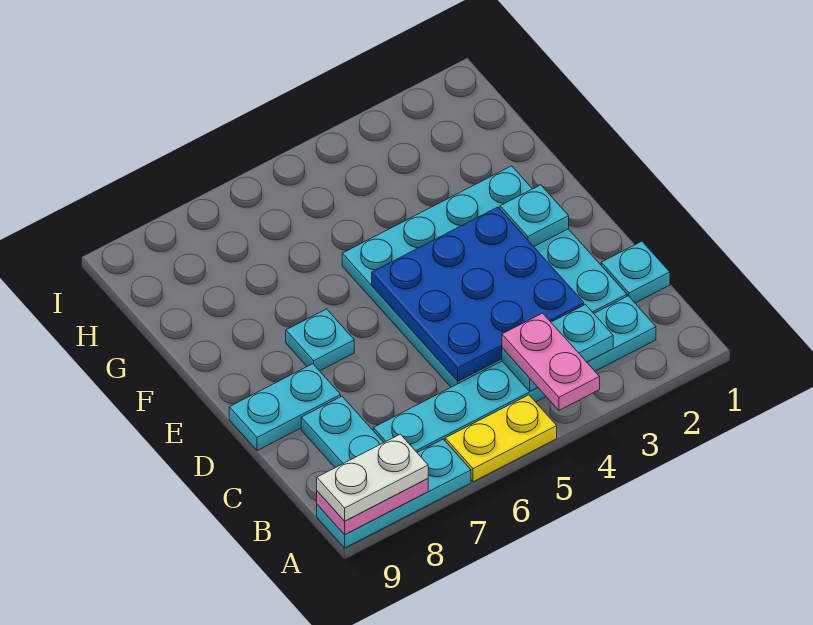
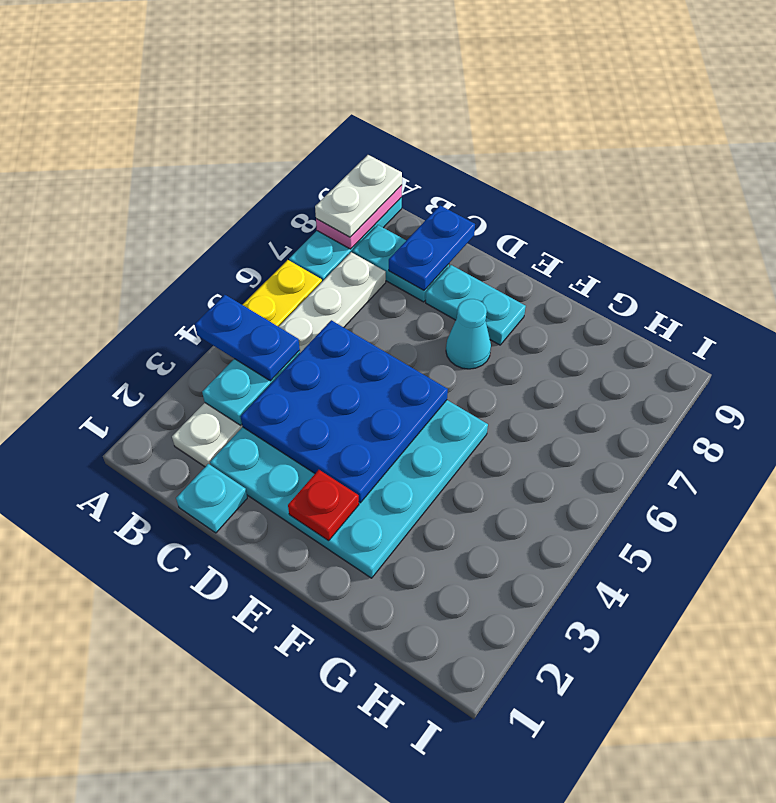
pink plate A4:B4 level 3 -> blue plate A4:B4 level 3
cyan plate B2:B7 level 1 -> white plate B2:B7 level 1
none -> blue plate C8:C9 level 2
cyan plate D8:D9 level 1 -> cyan plate D8:E8 level 1
cyan plate E2 level 2 -> red plate E2 level 2
cyan plate E7 level 1 -> cyan cone E7 level 1

